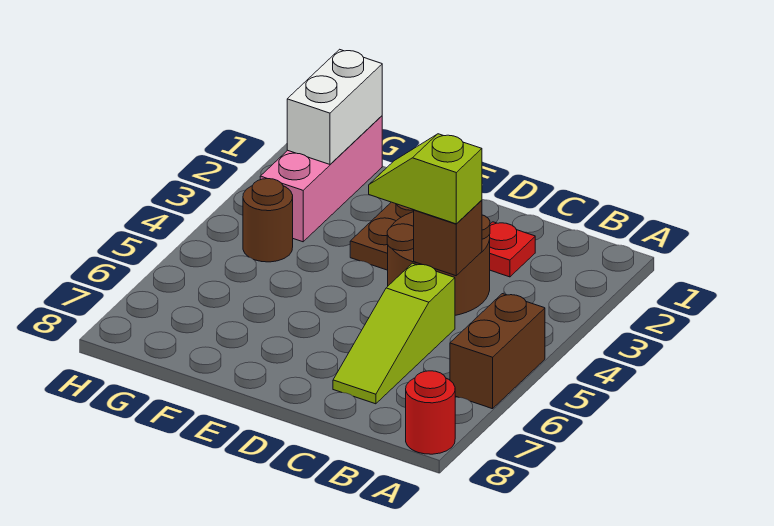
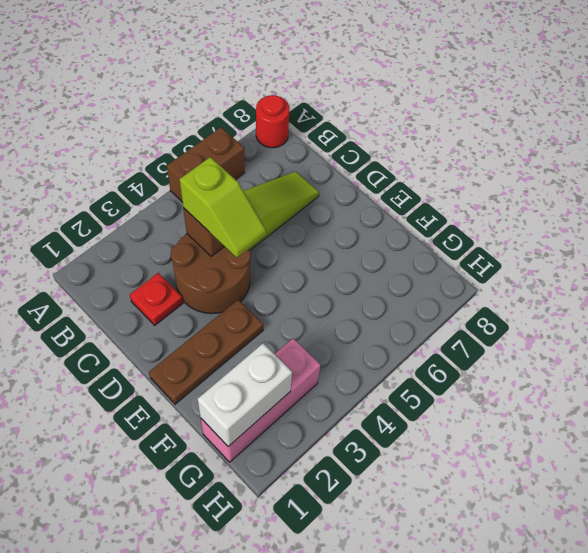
brown round brick G4 level 1 -> none

